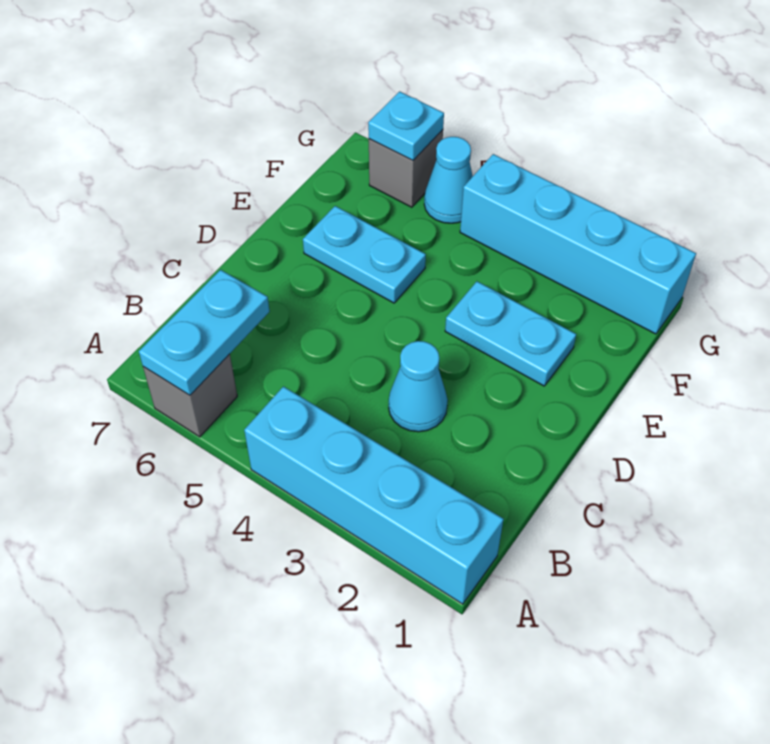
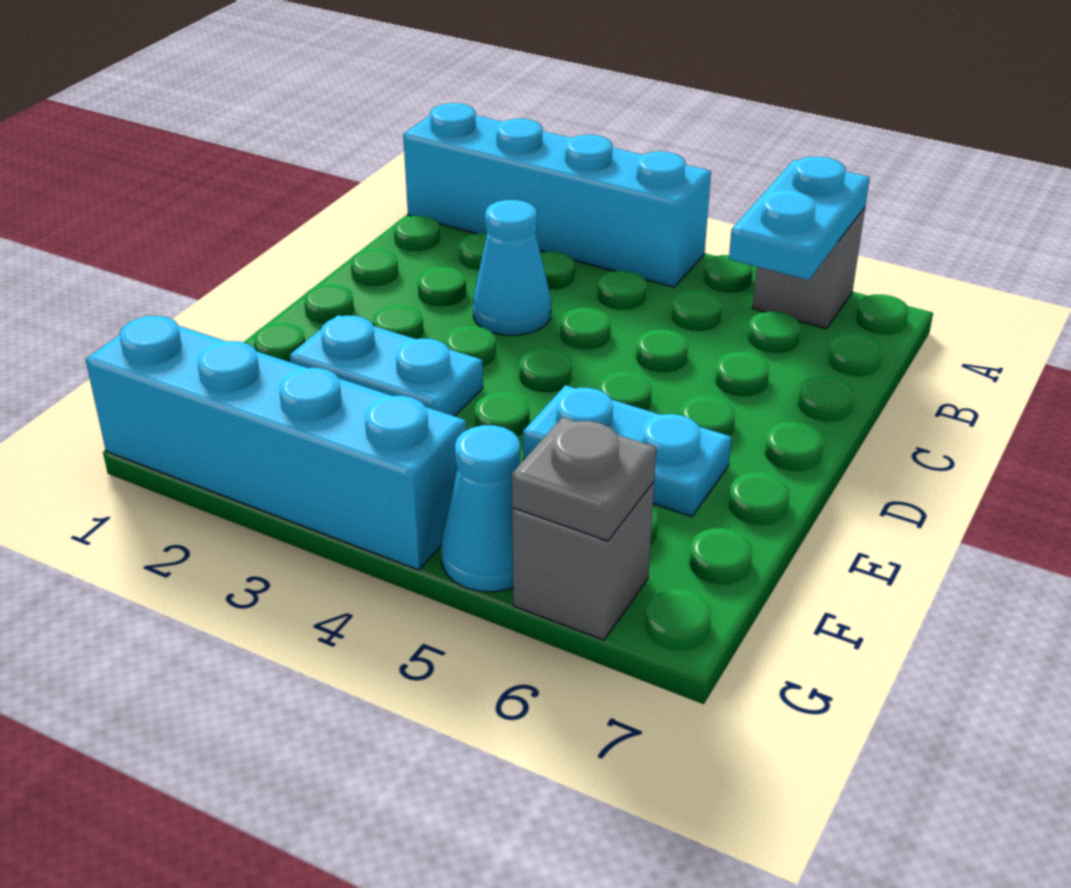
cyan plate G6 level 2 -> grey plate G6 level 2

